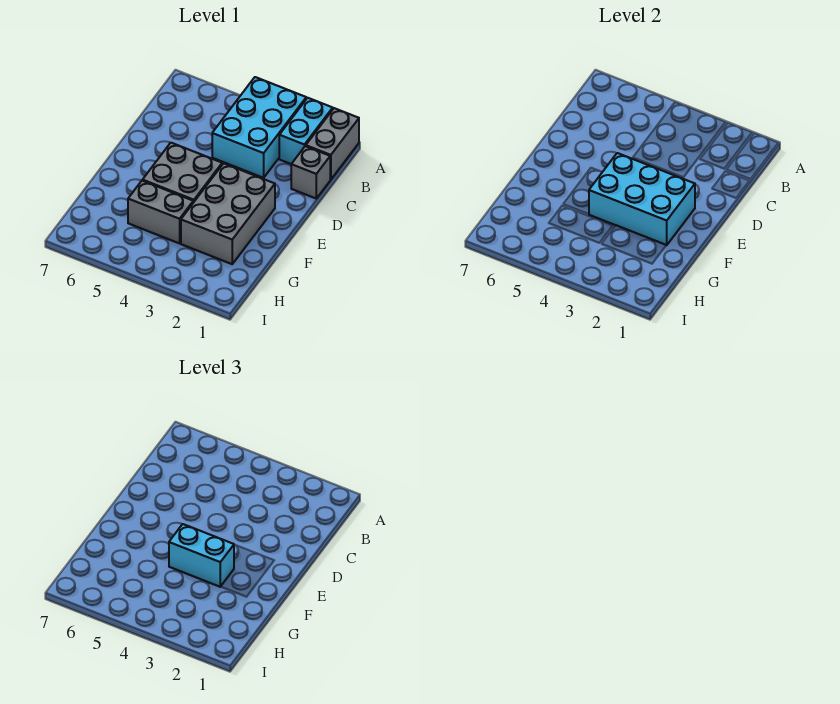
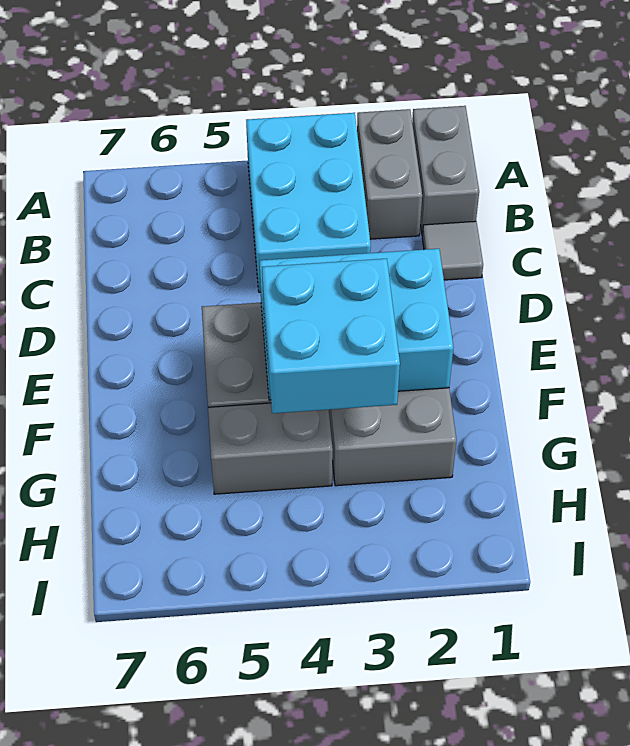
cyan brick A2:B2 level 1 -> grey brick A2:B2 level 1
grey brick C1 level 1 -> grey tile C1 level 1
cyan brick F3:F4 level 3 -> cyan brick F3:G4 level 3

